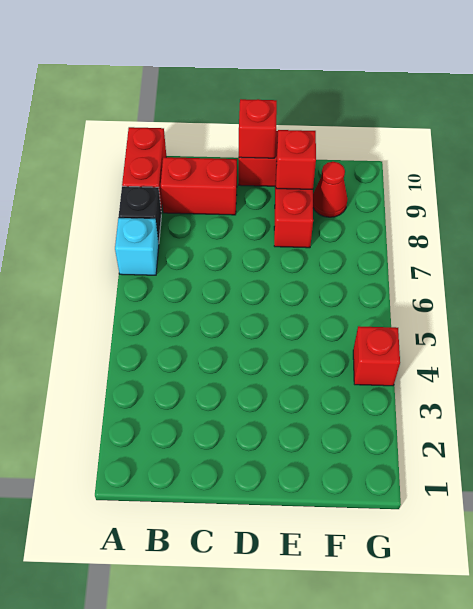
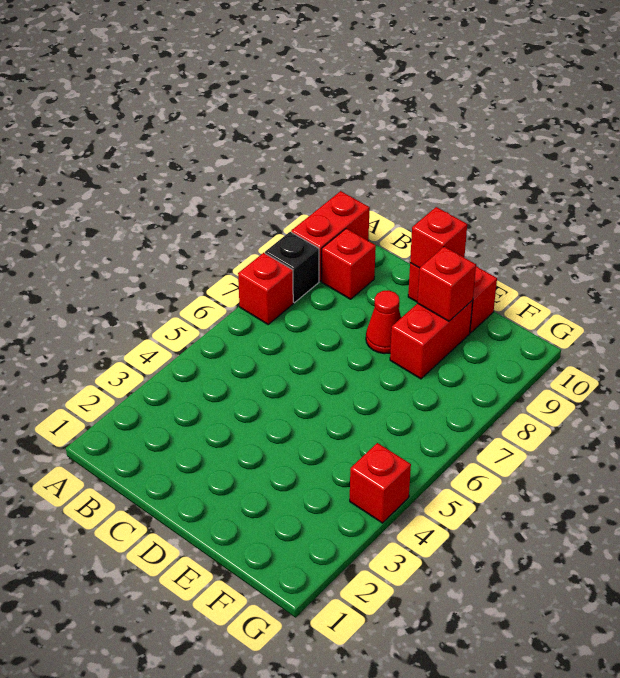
cyan brick A7 level 1 -> red brick A7 level 1
red brick B9:C9 level 1 -> red brick B9 level 1
red cone F9 level 1 -> red cone D8 level 1

